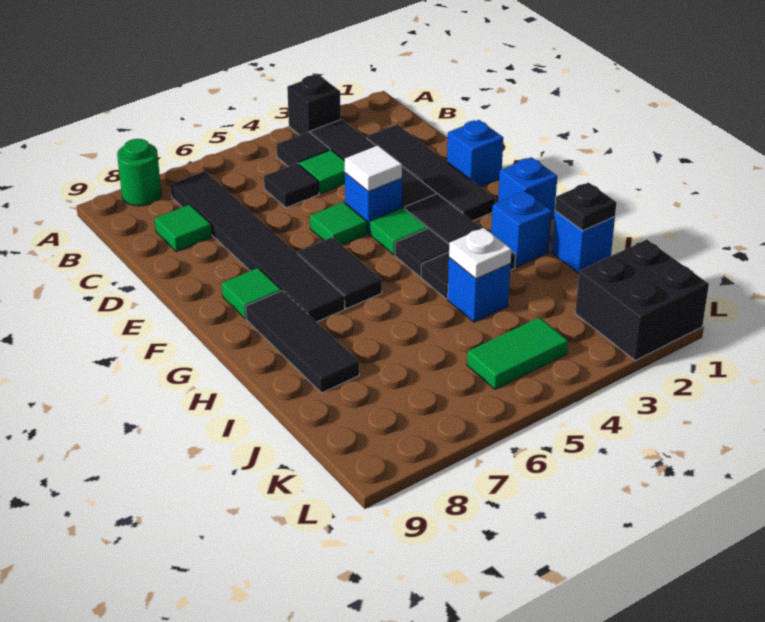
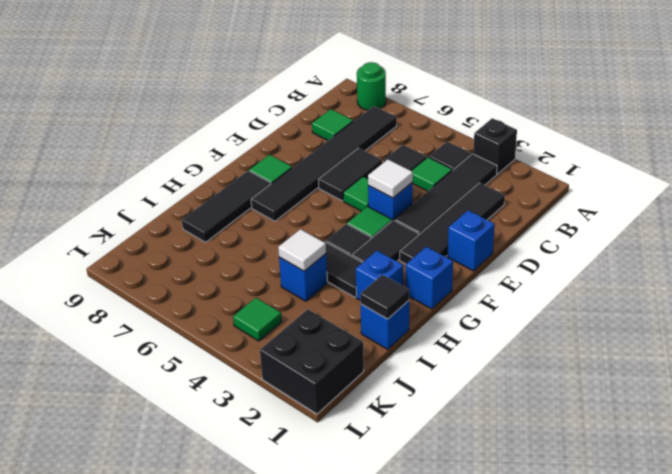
black tile F6:G6 level 1 -> black tile D6:E6 level 1
black plate I1 level 2 -> black tile I1 level 2
white plate I4 level 2 -> white tile I4 level 2
green tile K4:K5 level 1 -> green tile K4 level 1

